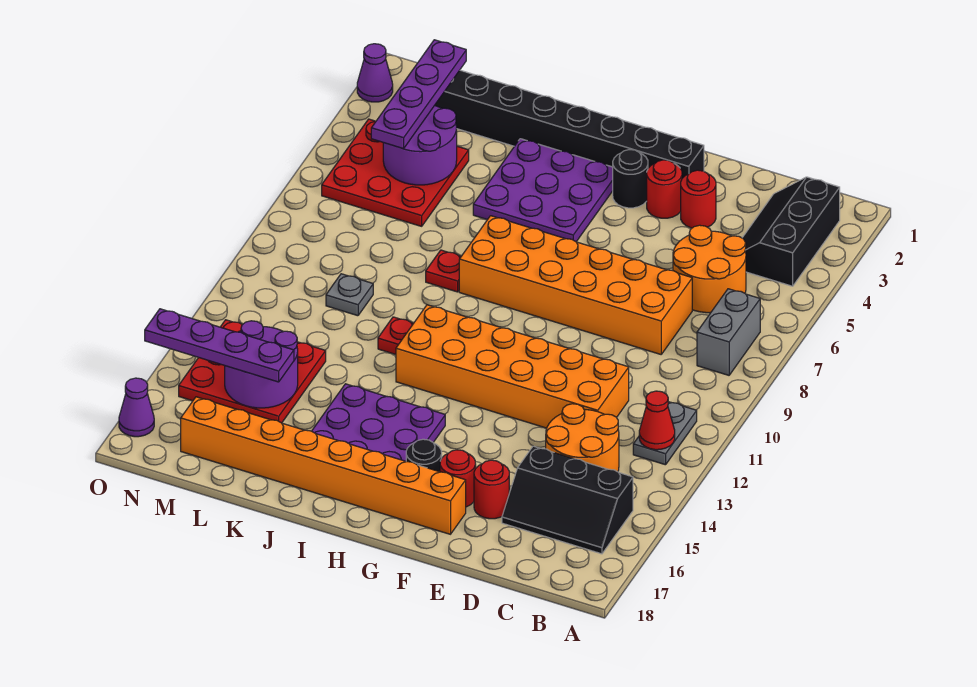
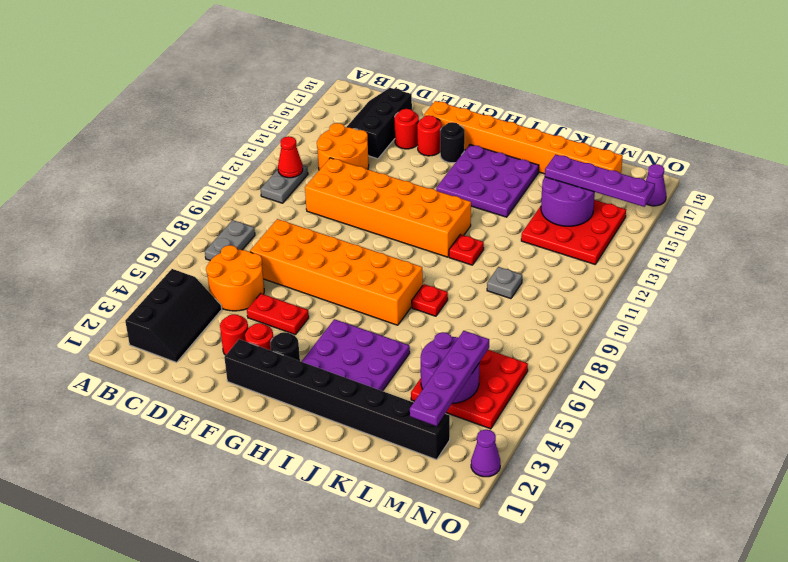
grey brick B7:B8 level 1 -> grey plate B7:B8 level 1
black slope B15:D16 level 1 top 15 -> black slope C15:D17 level 1 top D
none -> red plate E5:F5 level 1

